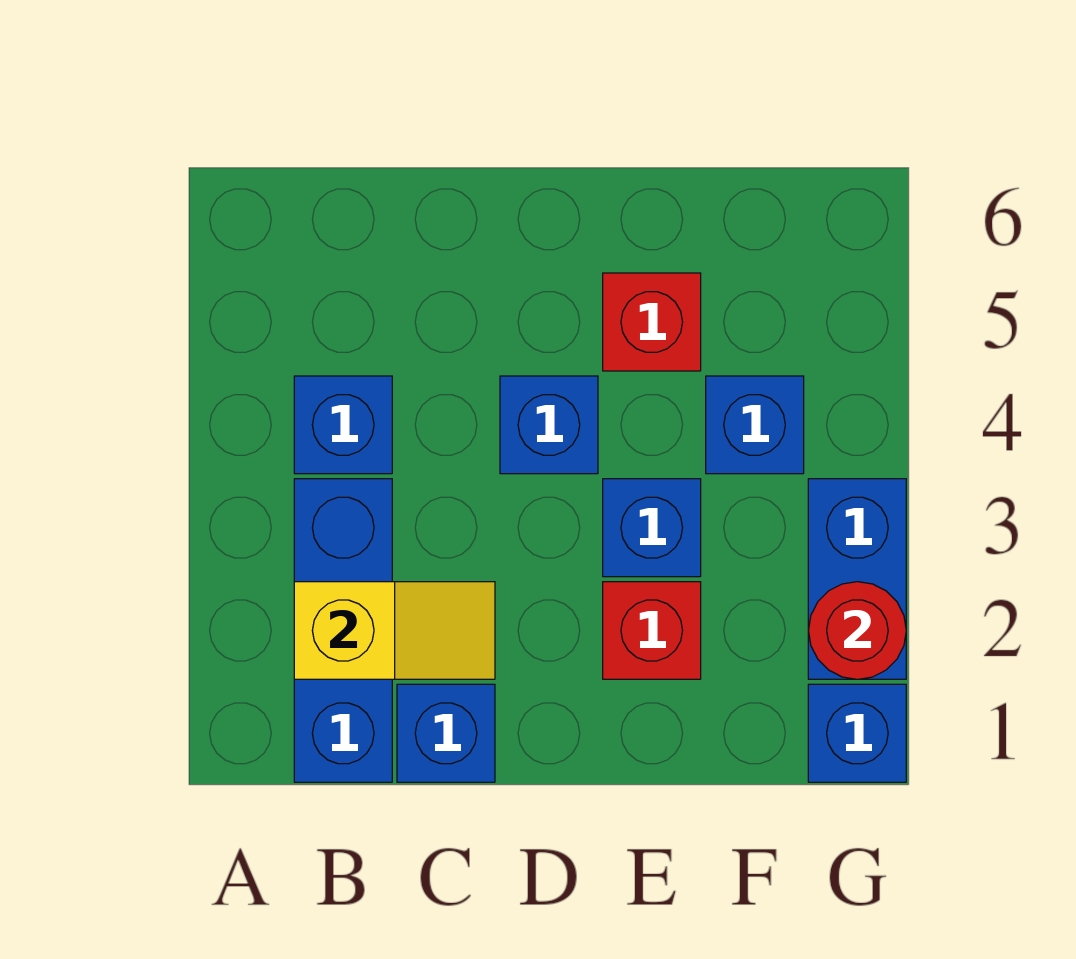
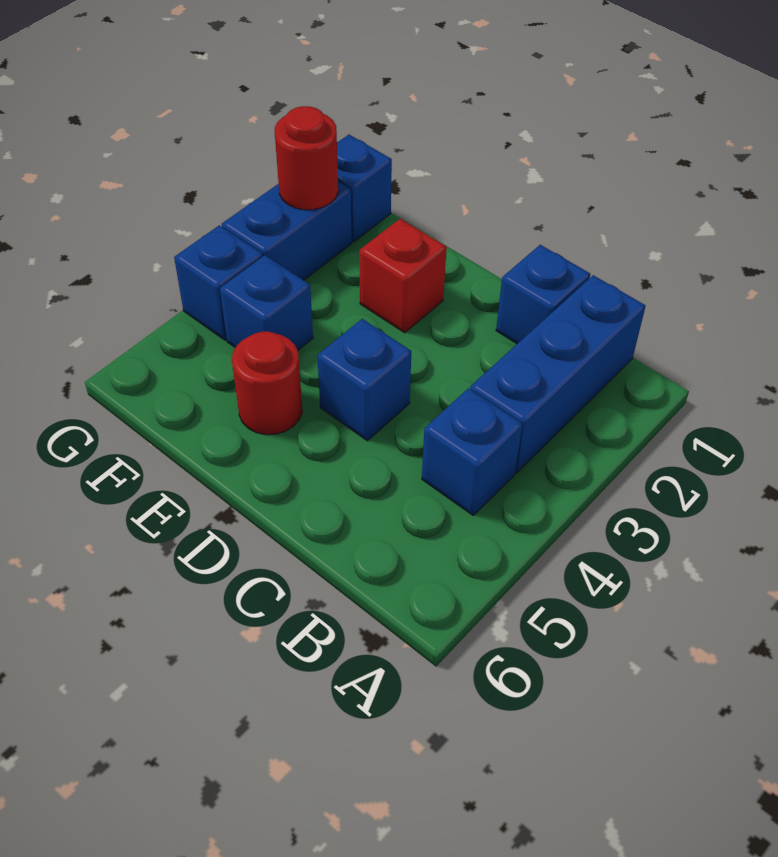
yellow slope B2:C2 level 2 top B -> none
blue brick E3 level 1 -> blue brick G4 level 1
red brick E5 level 1 -> red round brick E5 level 1

